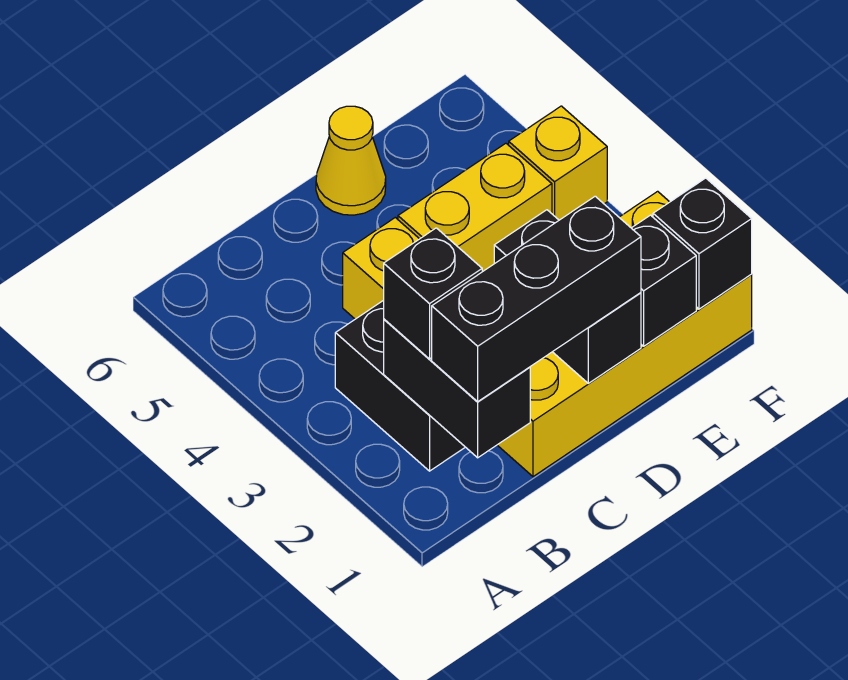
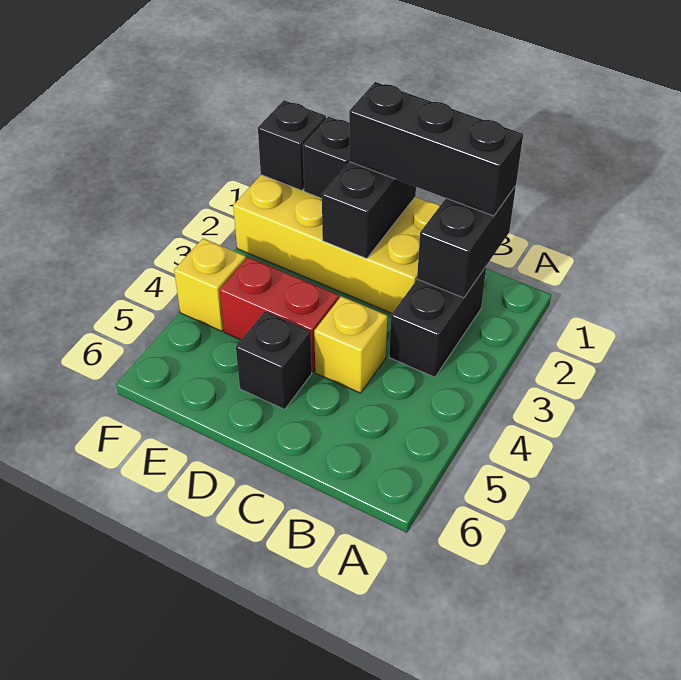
black brick B2 level 3 -> black brick D5 level 1
yellow brick D4:E4 level 1 -> red brick D4:E4 level 1
yellow cone D6 level 1 -> none

